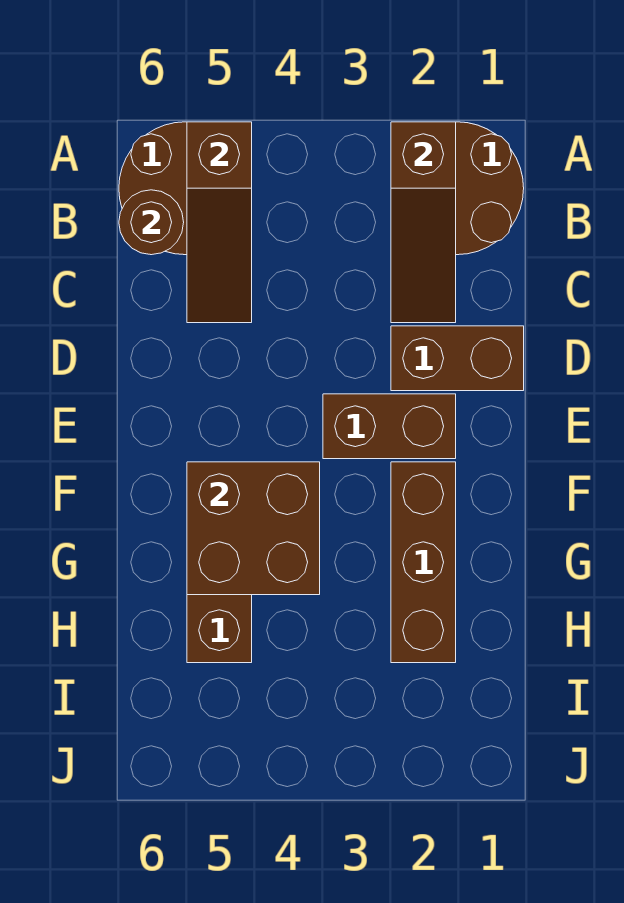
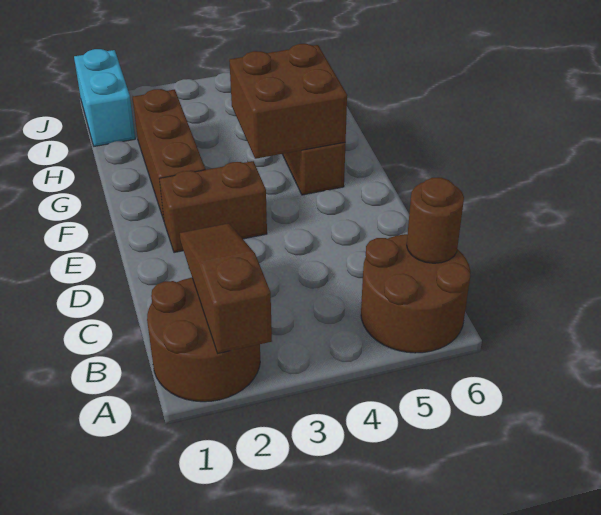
brown slope A5:C5 level 2 top A -> none
brown brick D1:D2 level 1 -> none
none -> cyan brick I1:J1 level 1

